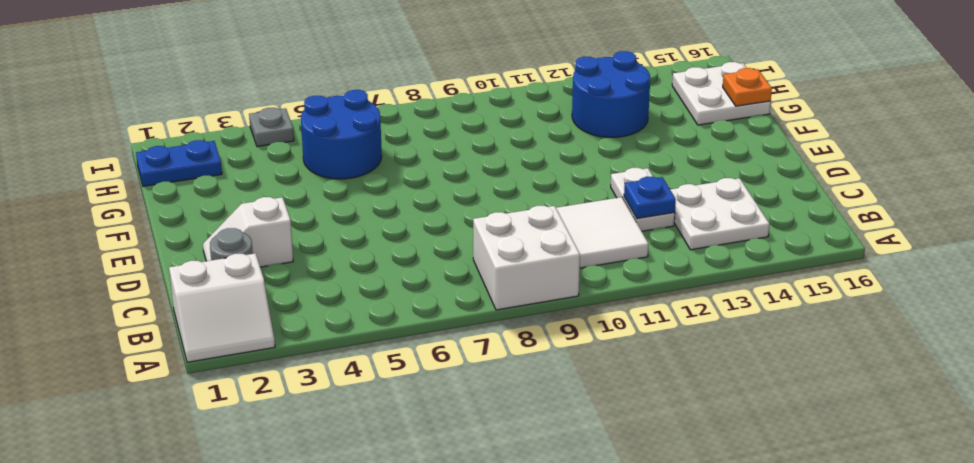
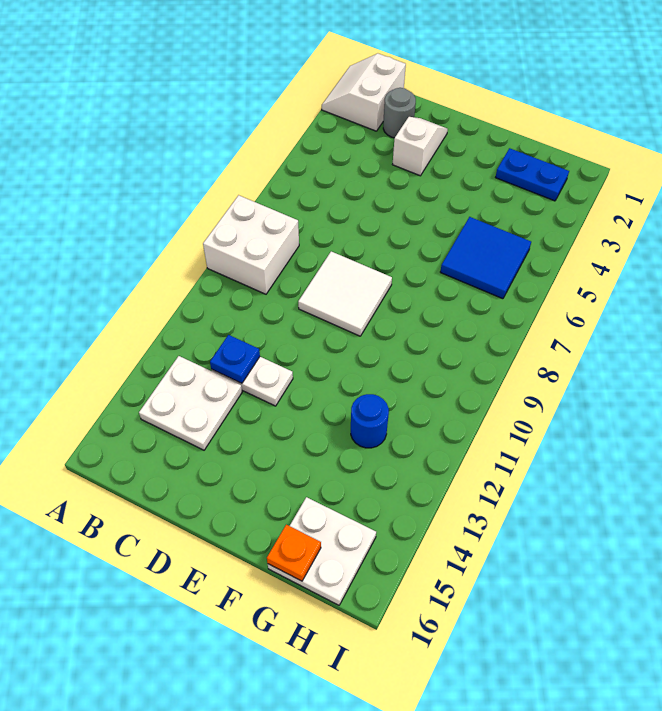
white tile B10:C11 level 1 -> white tile D8:E9 level 1
blue round brick G5:H6 level 1 -> blue tile G5:H6 level 1
blue round brick G12:H13 level 1 -> blue round brick G12 level 1
blue plate H1:H2 level 1 -> blue plate G2:H2 level 1
grey plate I4 level 1 -> none

